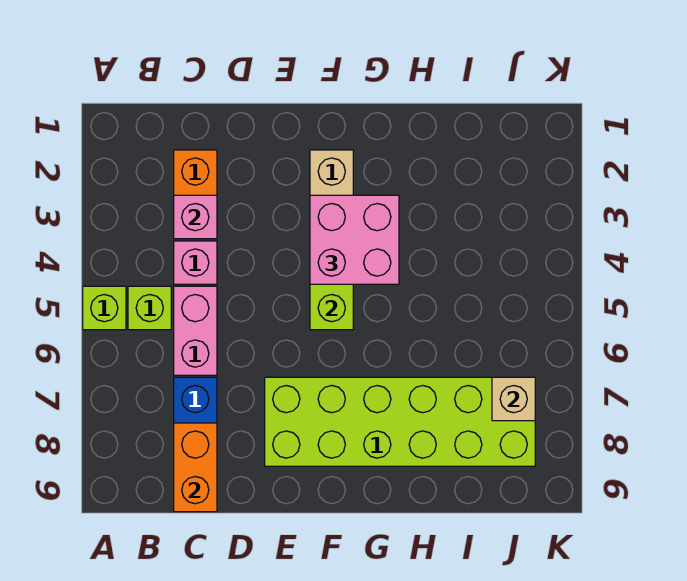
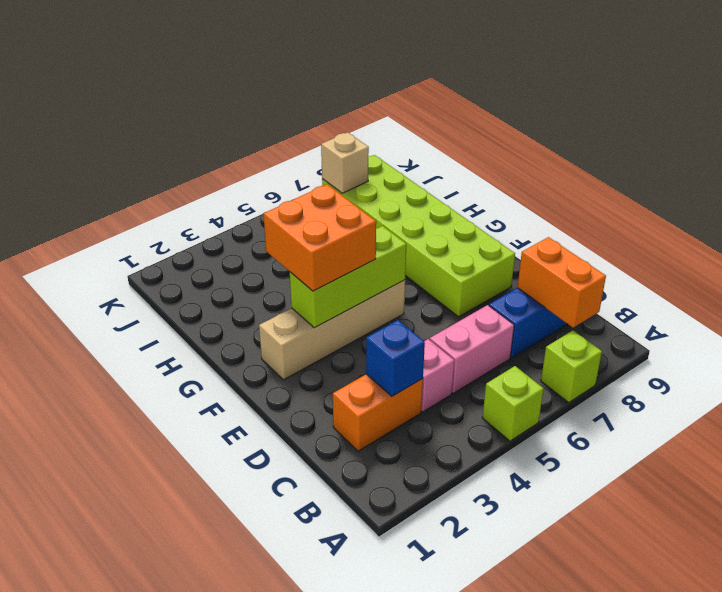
lime brick B5 level 1 -> lime brick A7 level 1
pink brick C3 level 2 -> blue brick C3 level 2
orange brick C8:C9 level 2 -> orange brick B8:C8 level 2
pink brick F3:G4 level 3 -> orange brick F3:G4 level 3

